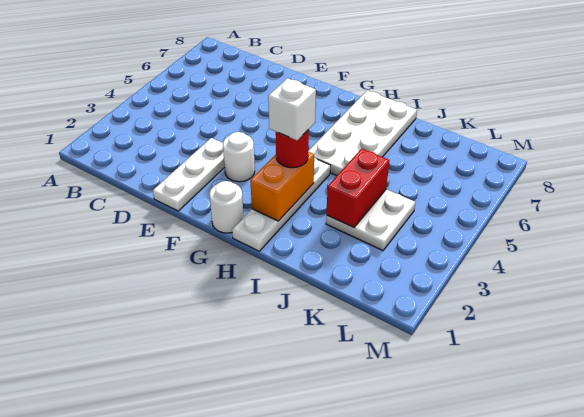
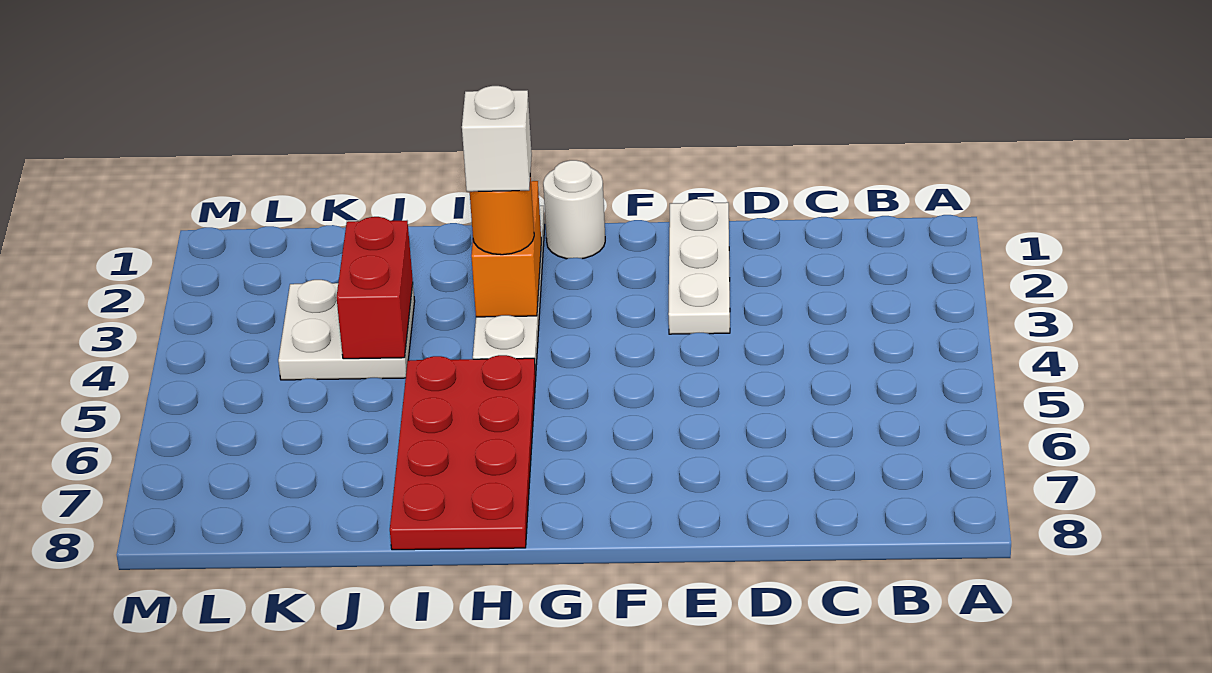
white round brick F3 level 1 -> none
red round brick H3 level 3 -> orange round brick H3 level 3
white plate H5:I8 level 1 -> red plate H5:I8 level 1

